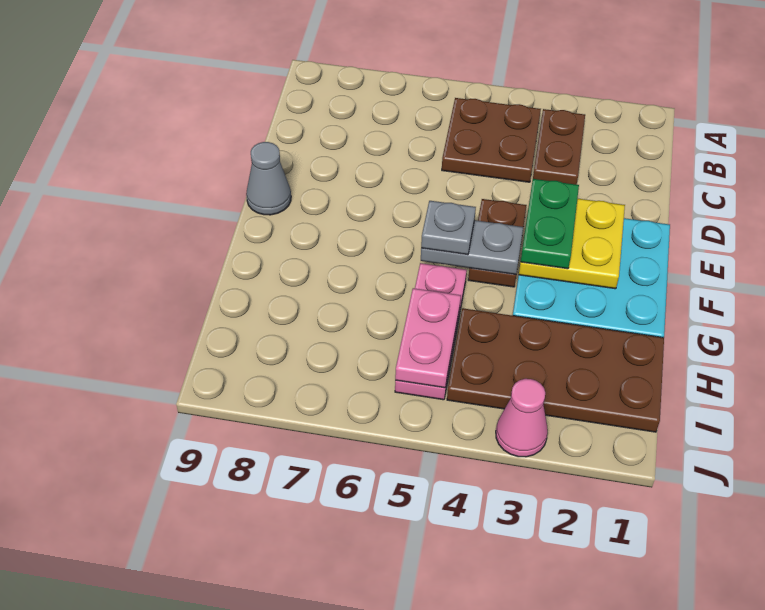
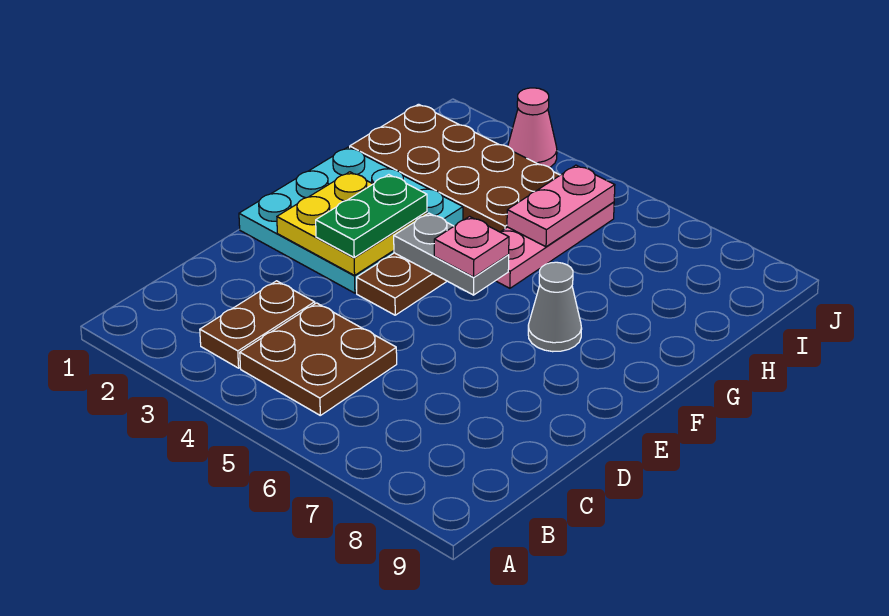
grey cone E9 level 1 -> grey cone F7 level 1
grey plate F5 level 3 -> pink plate F5 level 3

